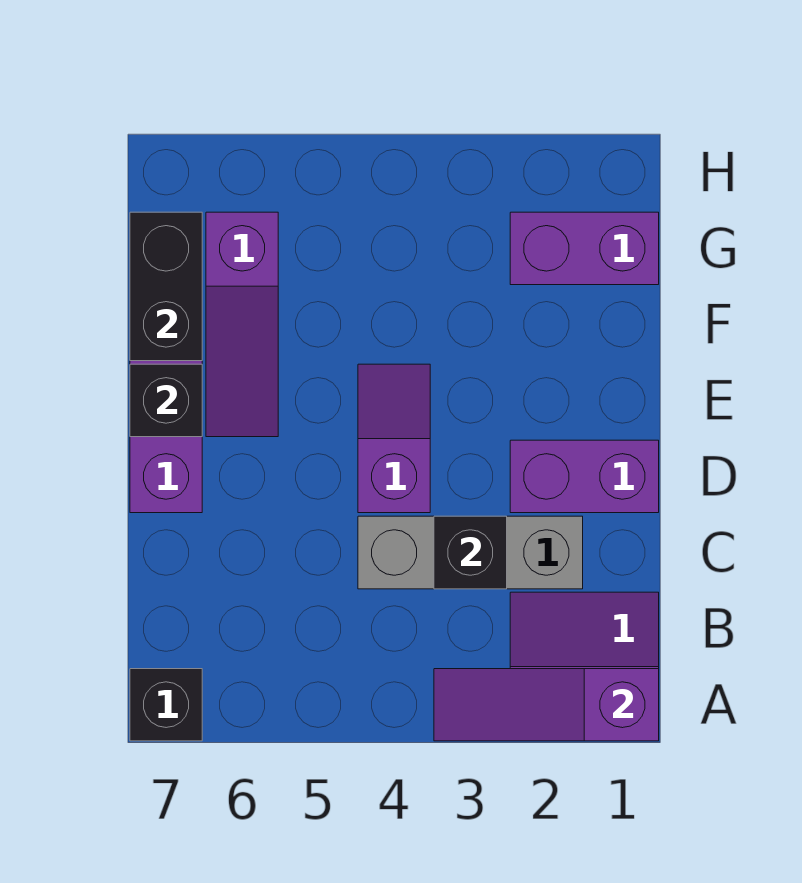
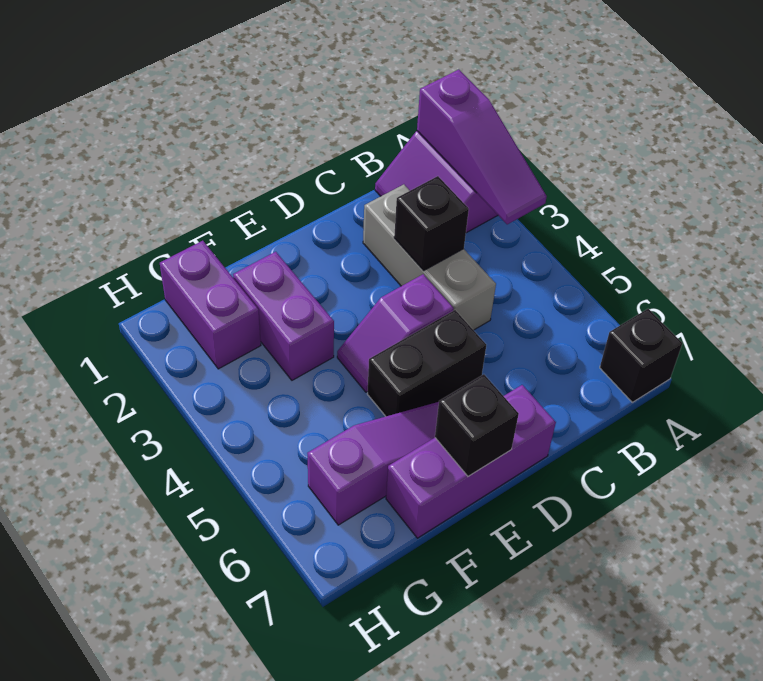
purple brick D1:D2 level 1 -> purple brick F2:F3 level 1
black brick F7:G7 level 2 -> black brick D5:E5 level 1

